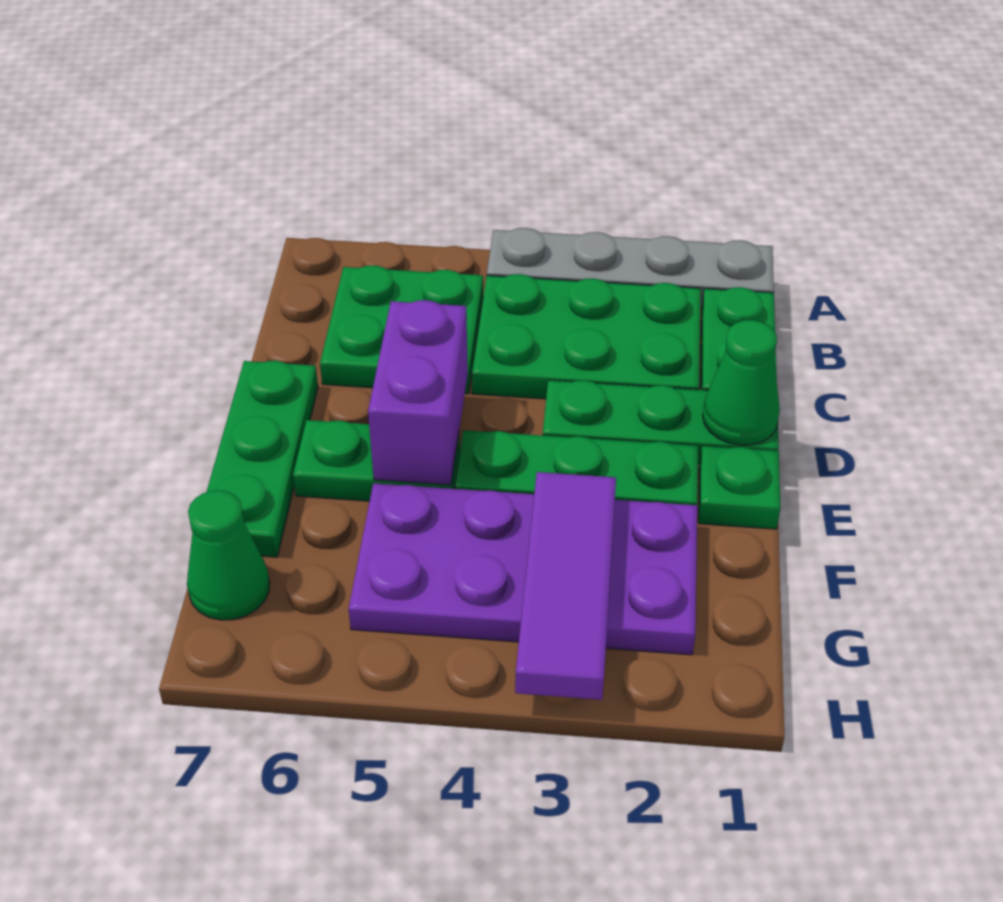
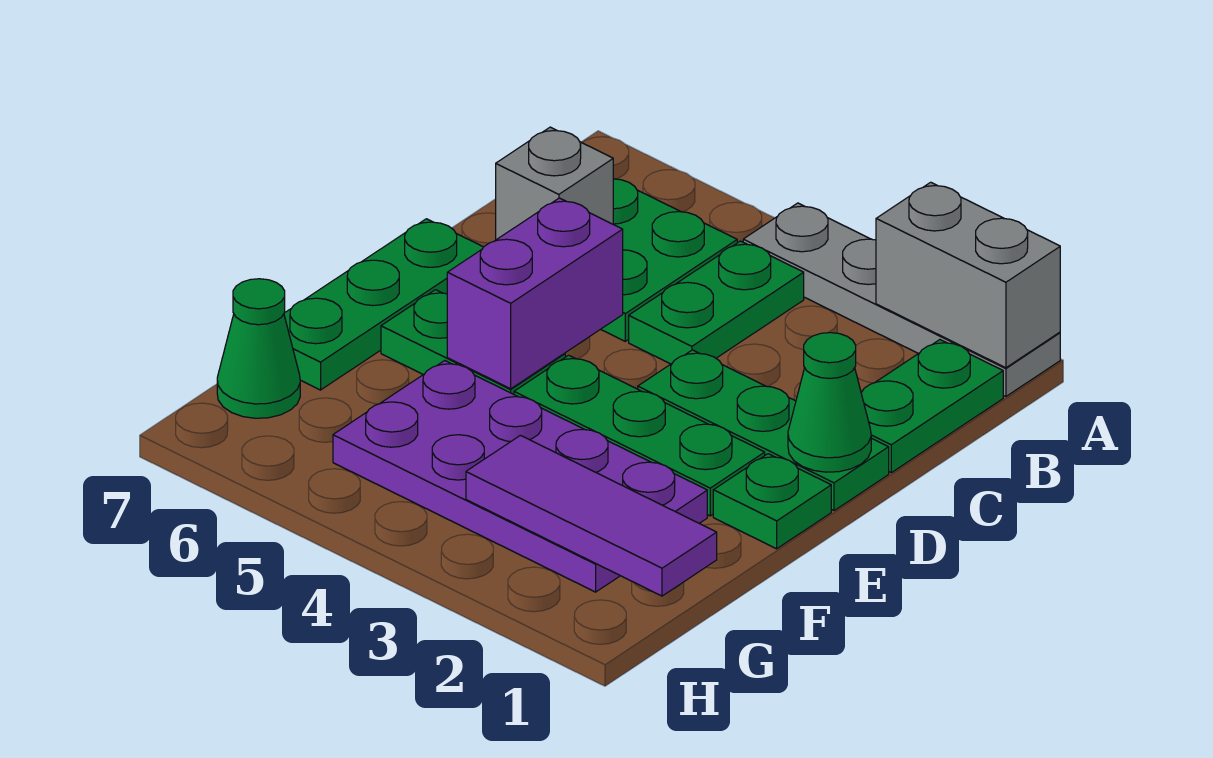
none -> grey brick A1:A2 level 2
green plate B2:C4 level 1 -> green plate B4:C4 level 1
none -> grey brick C6 level 2
purple tile F3:H3 level 2 -> purple tile G1:G3 level 2

